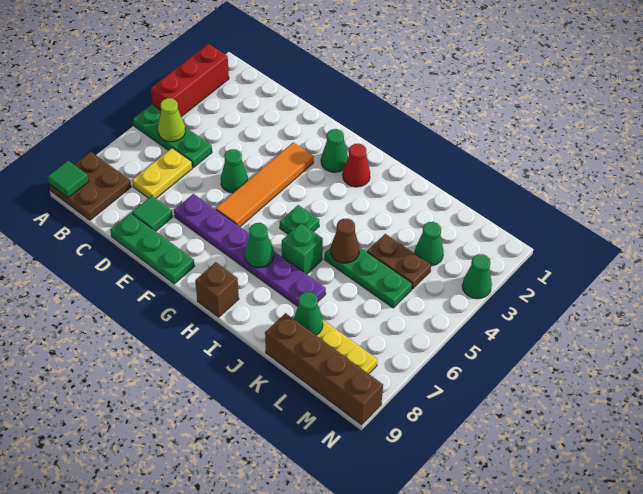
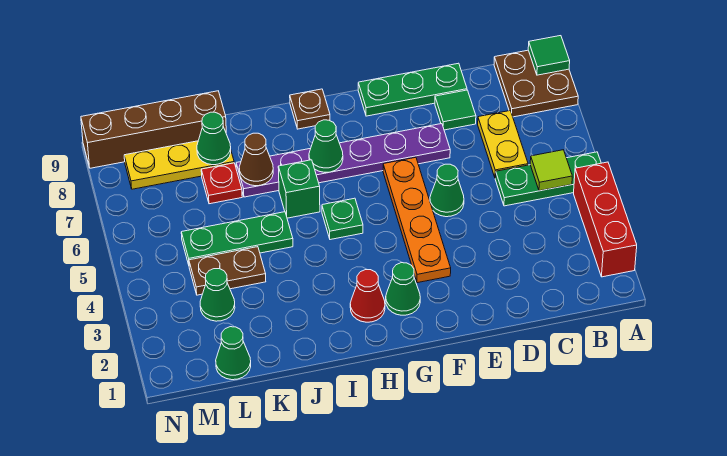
lime cone B5 level 2 -> lime tile B5 level 2
orange tile F3:F6 level 1 -> orange plate F3:F6 level 1
brown brick H9 level 1 -> brown plate H9 level 1
brown cone J5 level 2 -> brown cone J7 level 2
none -> red plate K7 level 1
green cone N3 level 1 -> green cone L1 level 1

